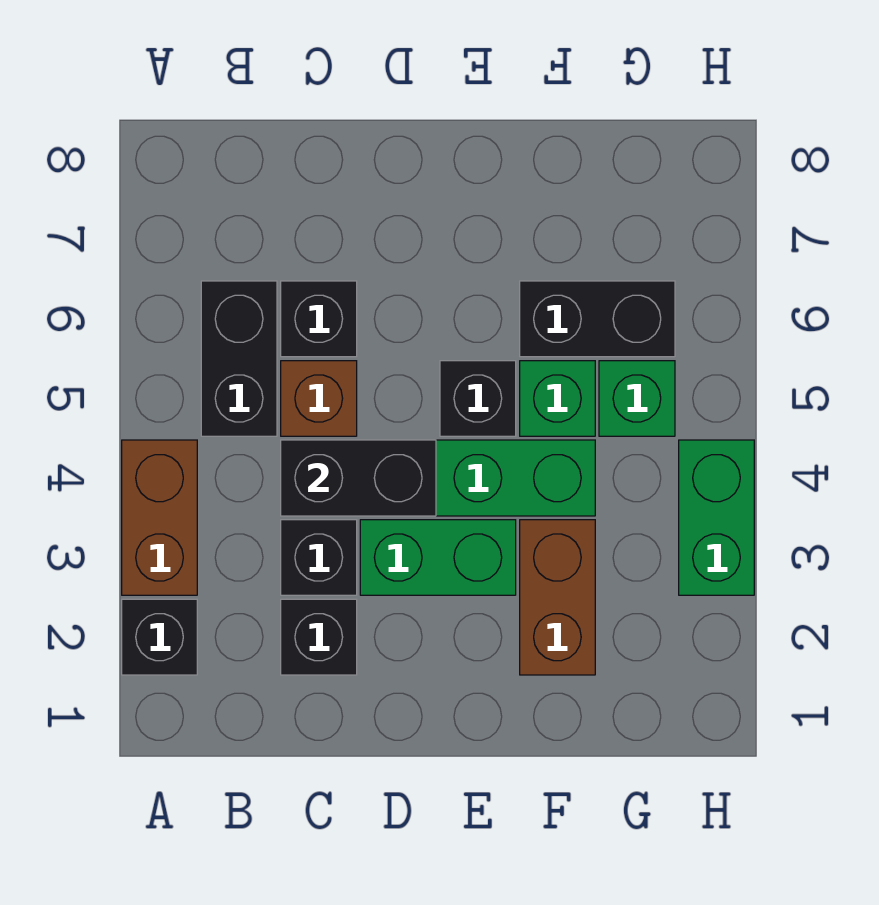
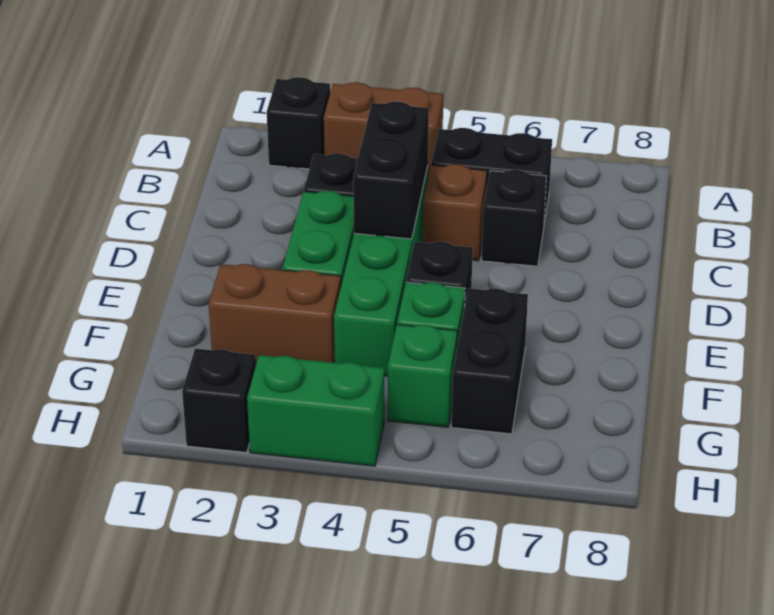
black brick C2 level 1 -> black brick H2 level 1

